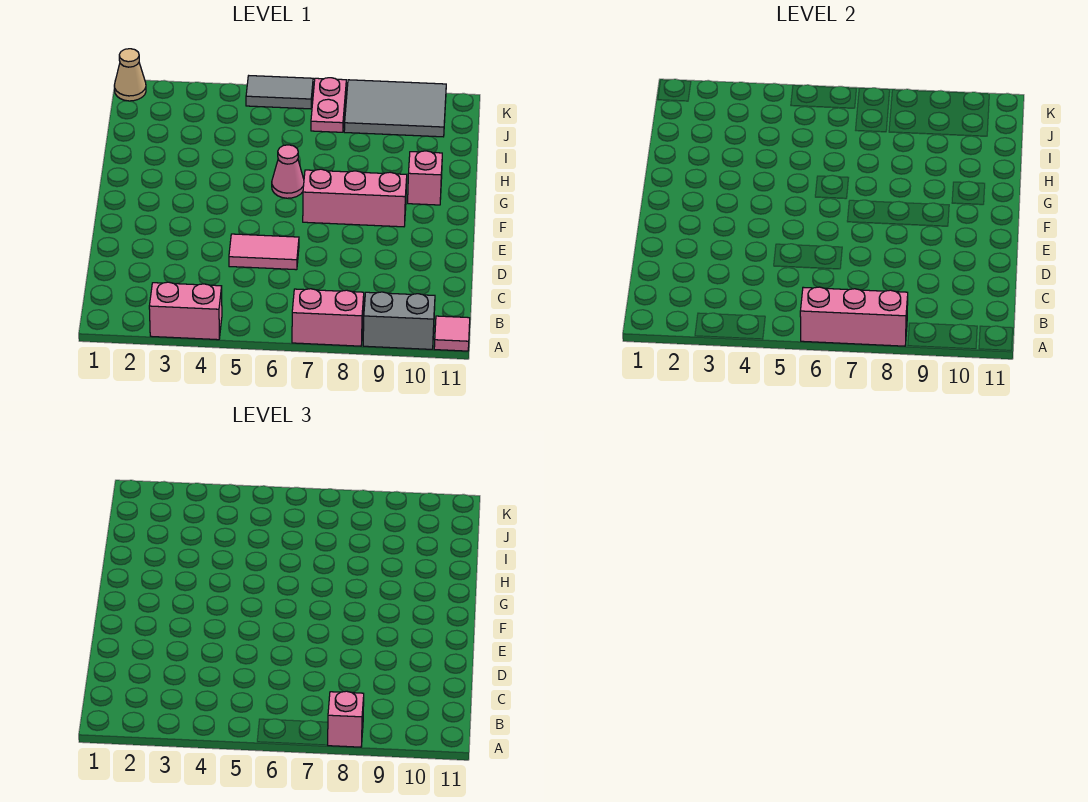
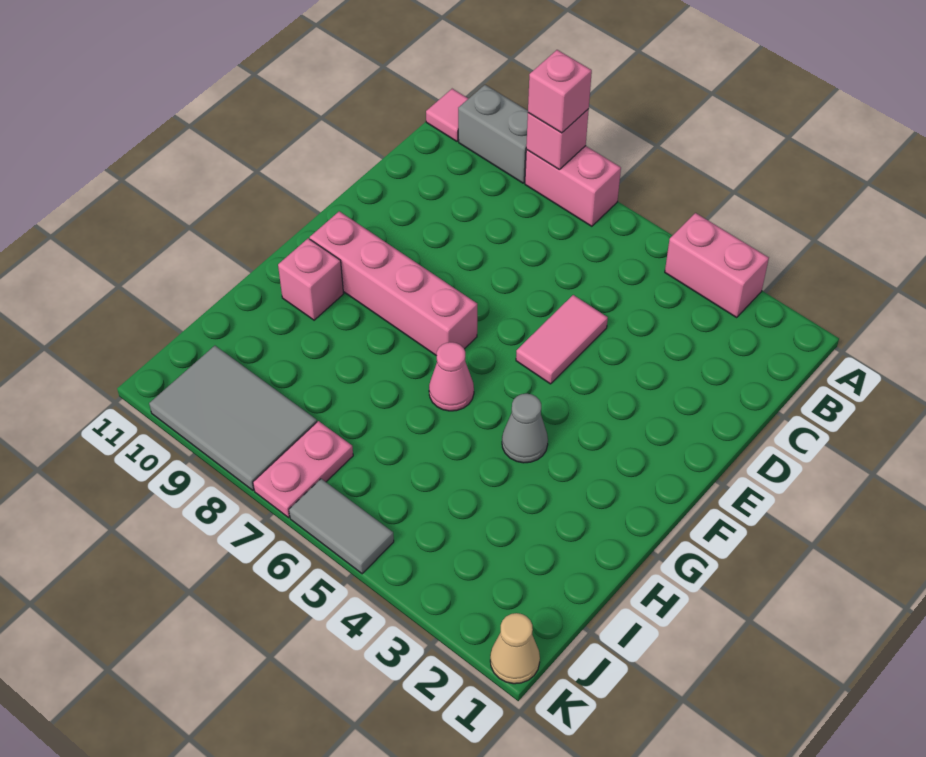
pink brick A6:A8 level 2 -> pink brick A8 level 2
pink tile D5:D6 level 1 -> pink tile D5:E5 level 1
pink brick F7:F9 level 1 -> pink brick F7:F10 level 1
none -> grey cone G4 level 1

